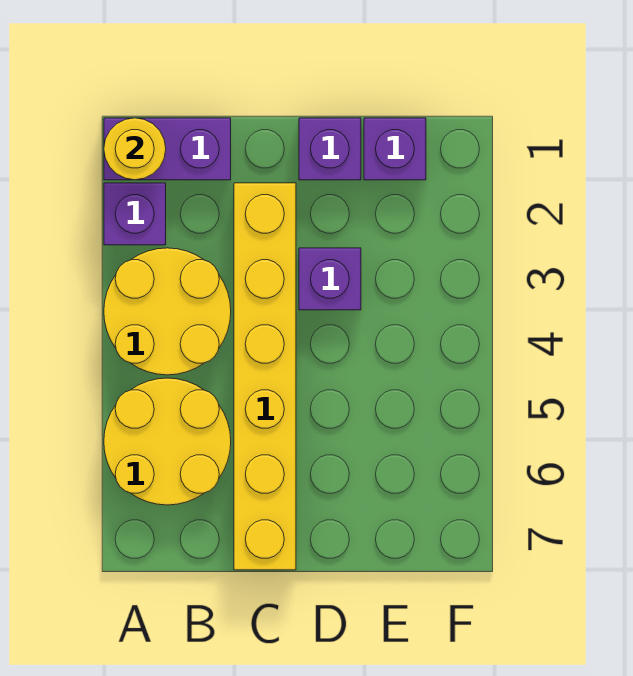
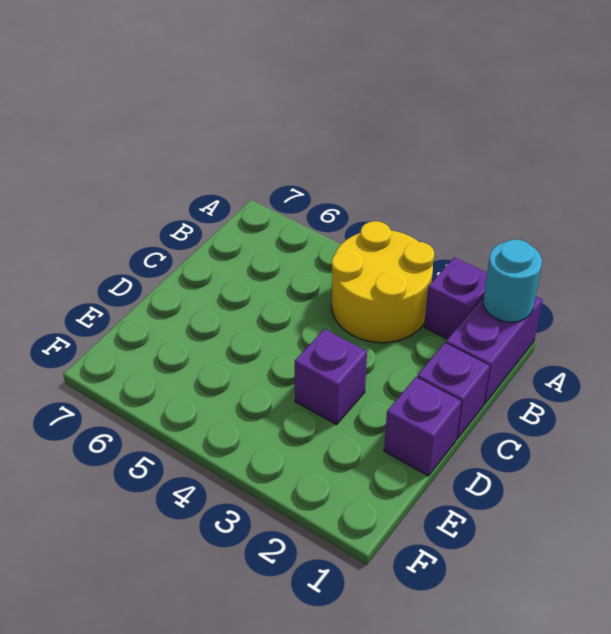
yellow round brick A1 level 2 -> cyan round brick A1 level 2
yellow round brick A5:B6 level 1 -> none
yellow brick C2:C7 level 1 -> none
purple brick E1 level 1 -> purple brick C1 level 1

